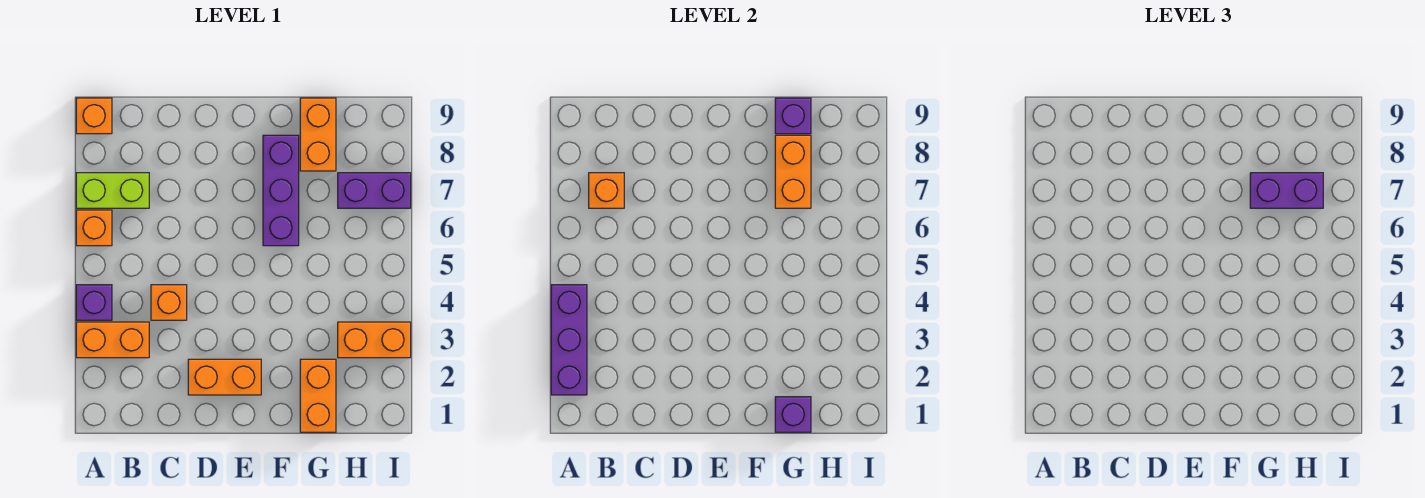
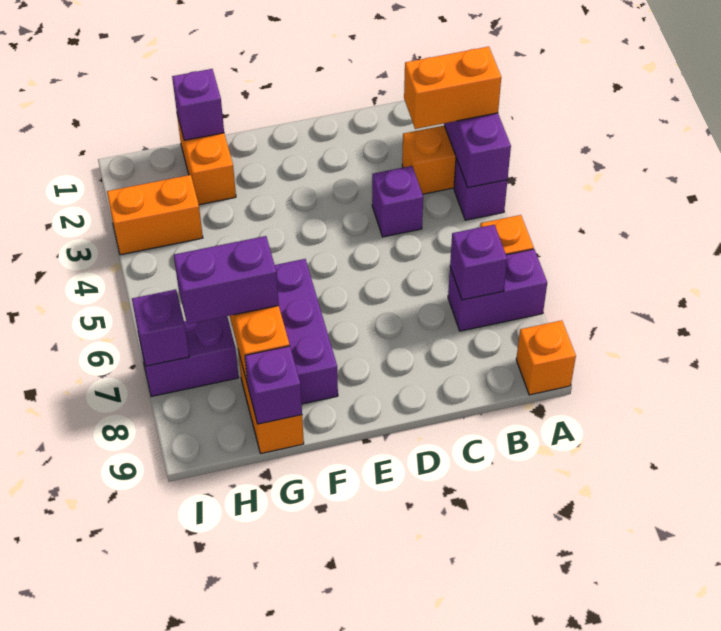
lime brick A7:B7 level 1 -> purple brick A7:B7 level 1
orange brick B7 level 2 -> purple brick B7 level 2
orange brick C4 level 1 -> purple brick C4 level 1
orange brick D2:E2 level 1 -> orange brick A3:B3 level 3
none -> purple brick I7 level 2

